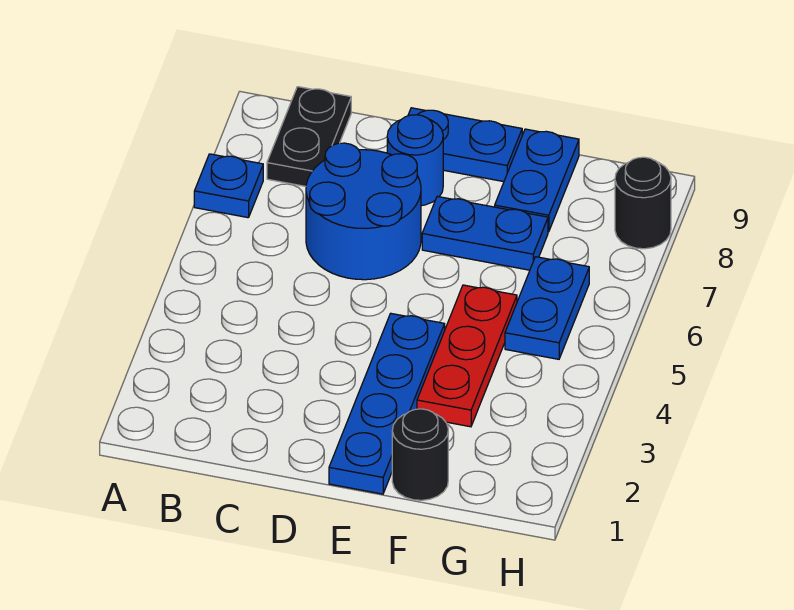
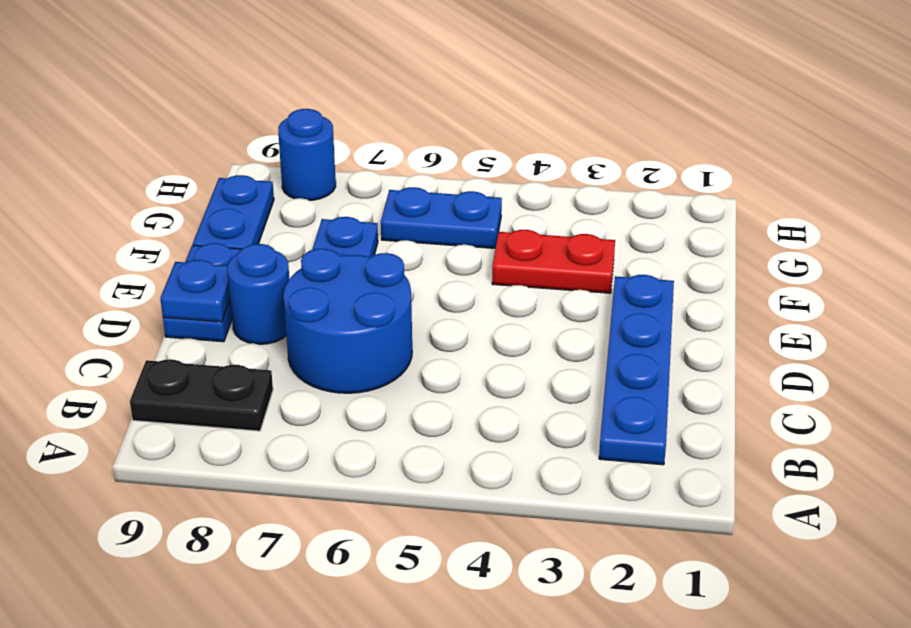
blue plate A7 level 1 -> blue plate D9 level 2
blue plate E1:E4 level 1 -> blue plate B2:E2 level 1
black round brick F1 level 1 -> none
red plate F3:F5 level 1 -> red plate F3:F4 level 1
blue plate F8:F9 level 1 -> blue plate F9:G9 level 1
black round brick H8 level 1 -> blue round brick H8 level 1

